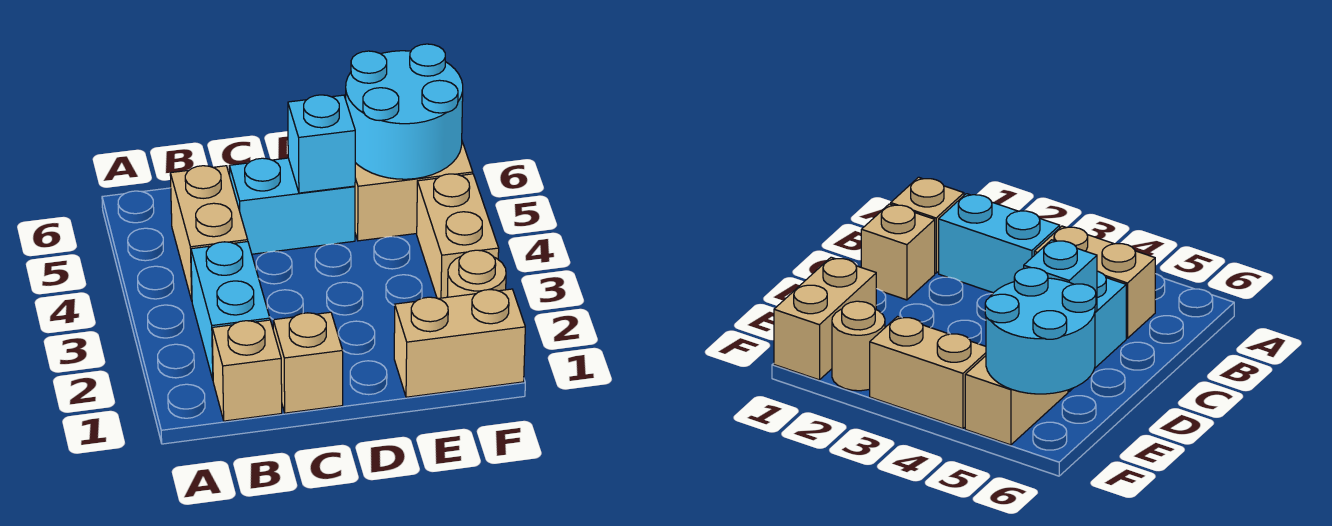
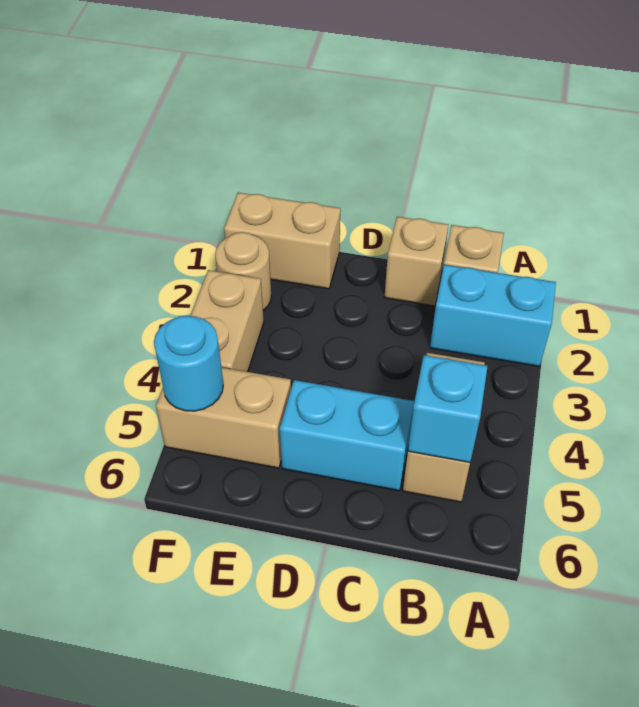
cyan brick B2:B3 level 1 -> cyan brick A2:B2 level 1
cyan brick D5 level 2 -> cyan brick B5 level 2
cyan round brick E5:F6 level 2 -> cyan round brick F5 level 2

